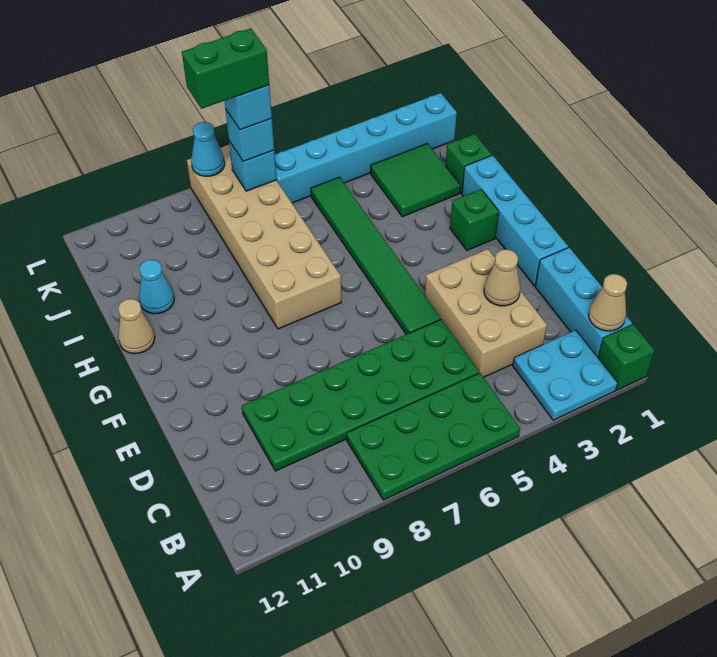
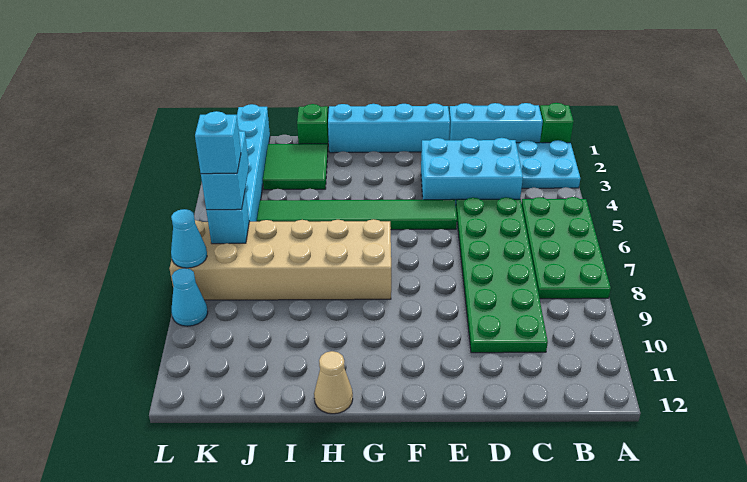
tan cone B1 level 2 -> none
tan brick C3:E4 level 1 -> cyan brick C3:E4 level 1
tan cone D3 level 2 -> none
green brick G2 level 1 -> none
cyan cone I11 level 1 -> cyan cone L9 level 1
cyan brick K7 level 3 -> cyan brick K6:K7 level 3
green brick K7:K8 level 5 -> none

